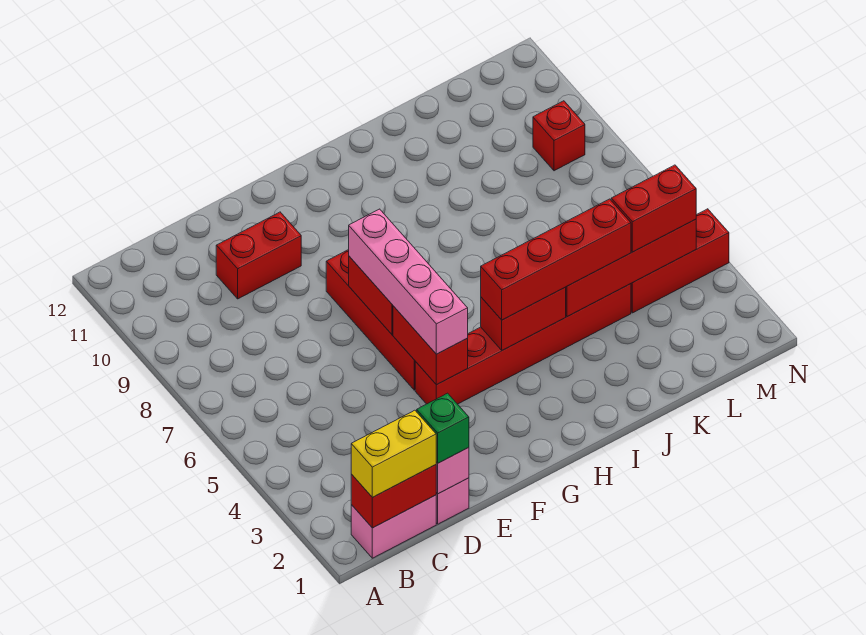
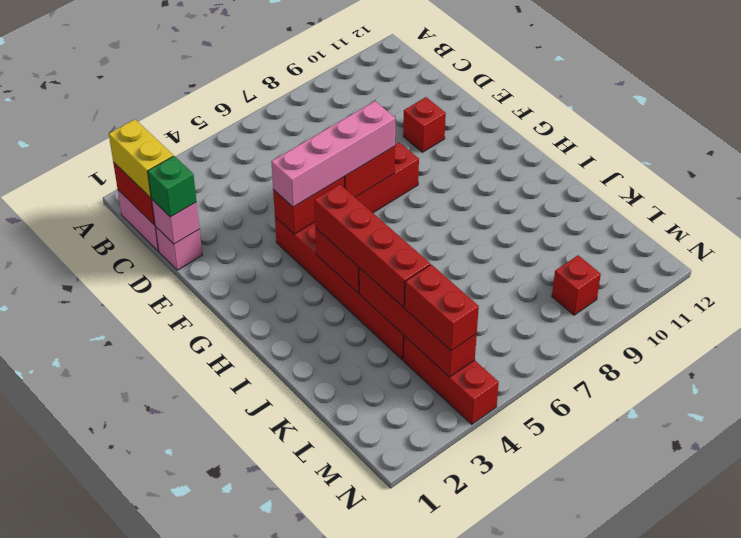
red brick D10:E10 level 1 -> red brick E10 level 1

